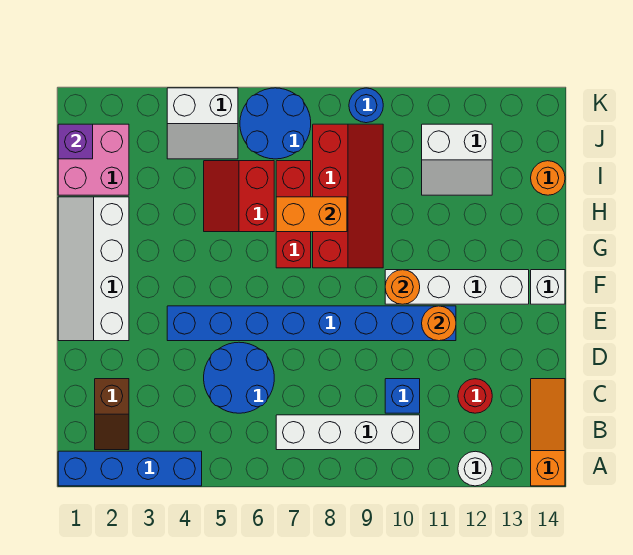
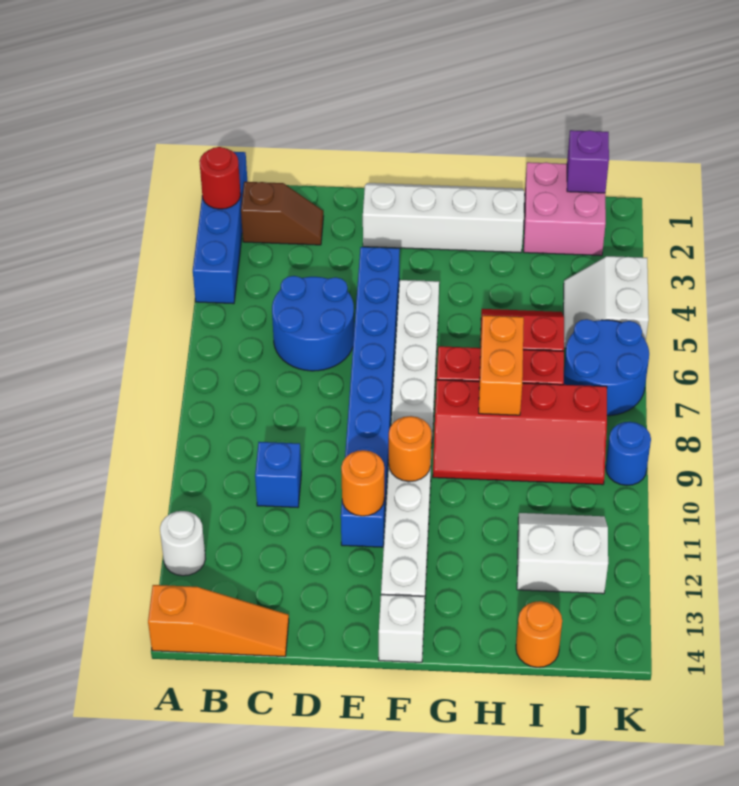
brown slope B2:C2 level 1 top C -> brown slope B2:C2 level 1 top B
white brick B7:B10 level 1 -> white brick F5:F8 level 1
red round brick C12 level 1 -> red round brick A2 level 2
white slope I11:J12 level 1 top J -> white slope I11:J12 level 1 top 12

